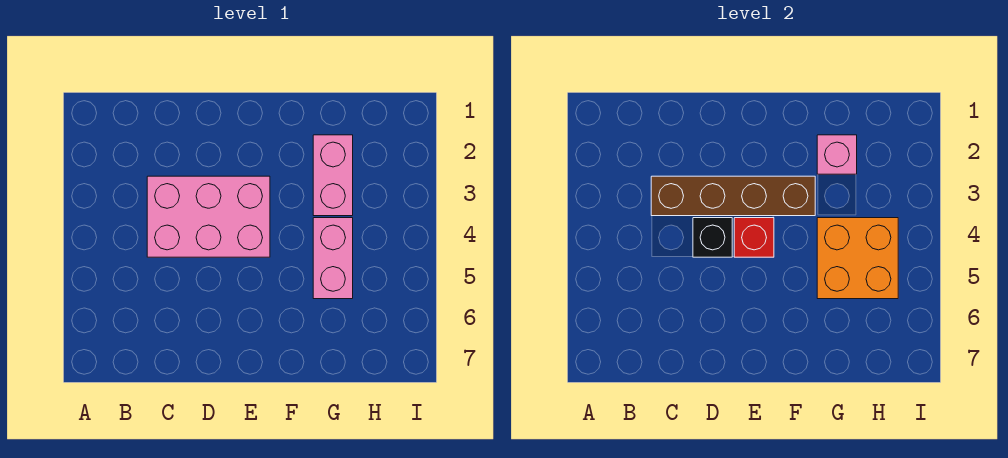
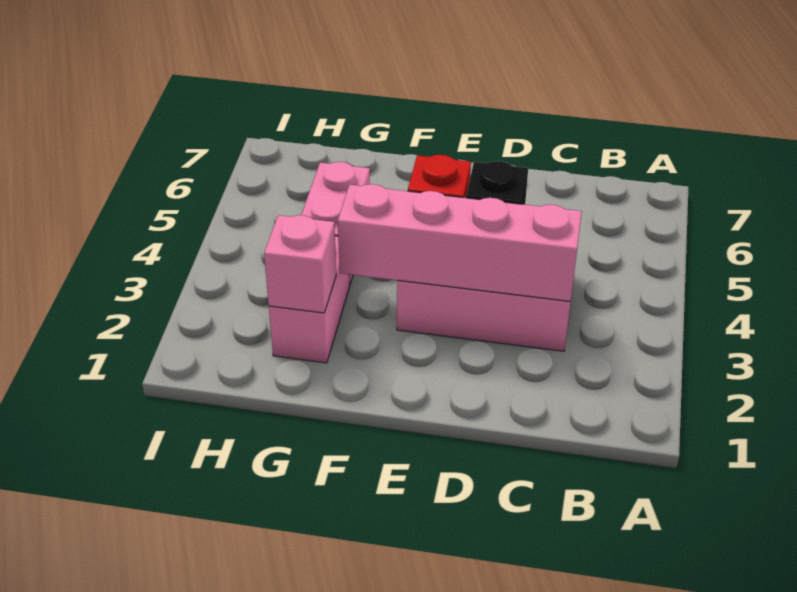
brown brick C3:F3 level 2 -> pink brick C3:F3 level 2
orange brick G4:H5 level 2 -> none

